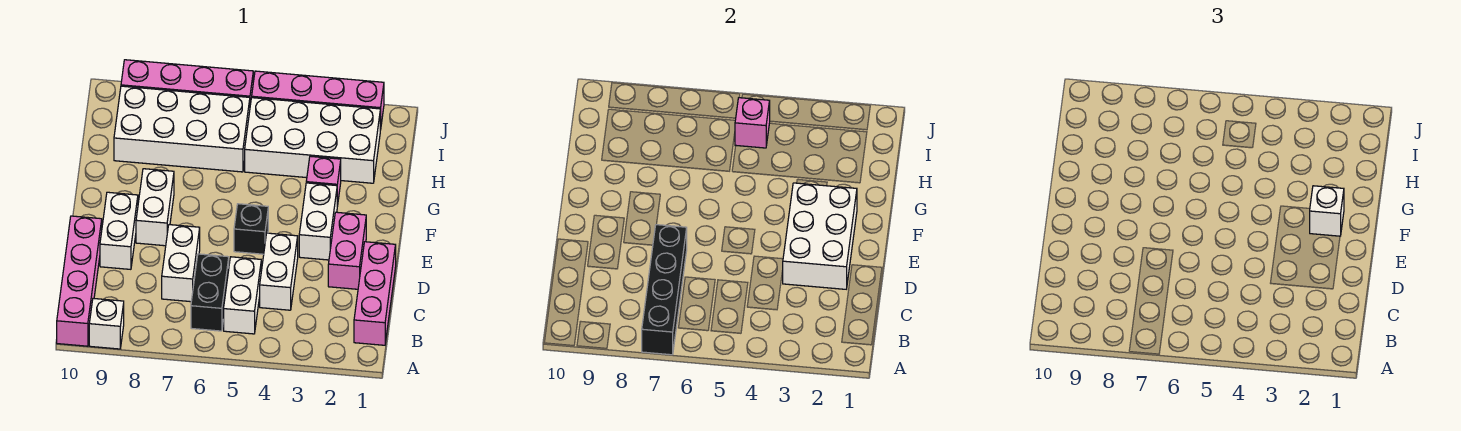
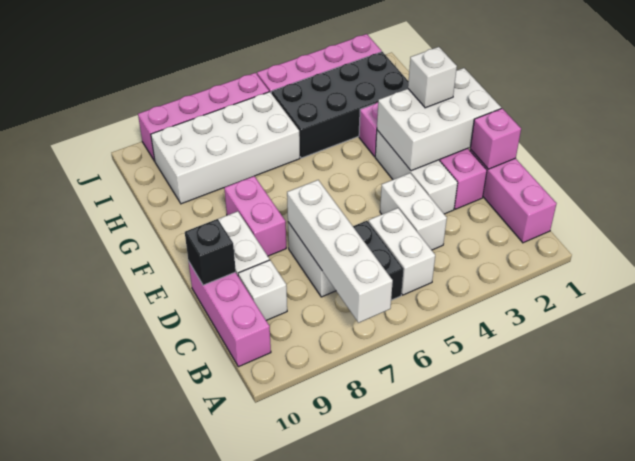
black brick A7:D7 level 2 -> white brick A7:D7 level 2
white brick A9 level 1 -> white brick C9 level 1
pink brick A10:D10 level 1 -> pink brick B10:D10 level 1
white brick D2:F3 level 2 -> white brick E1:F3 level 2
white brick E3:F3 level 1 -> white brick D3:F3 level 1
black brick E5 level 1 -> black brick D10 level 2
white brick E8:F8 level 1 -> pink brick E8:F8 level 1
white brick H2:I5 level 1 -> black brick H2:I5 level 1
pink brick I5 level 2 -> pink brick D1 level 2

